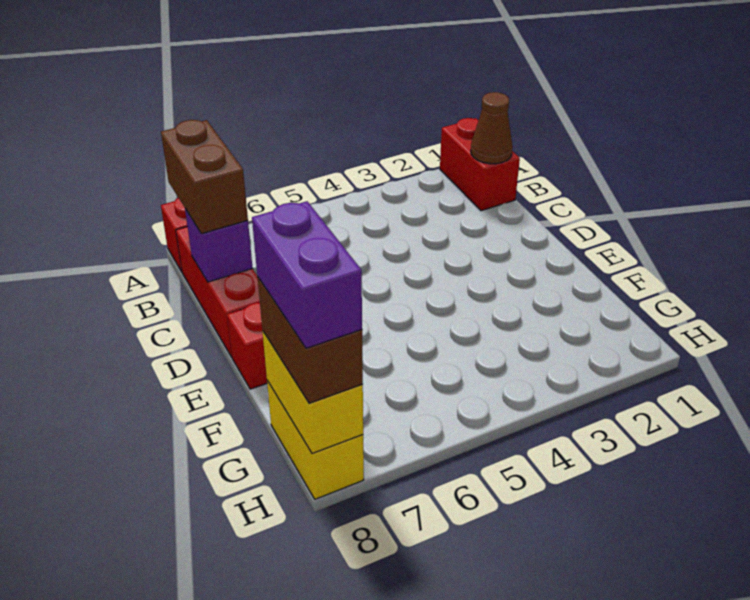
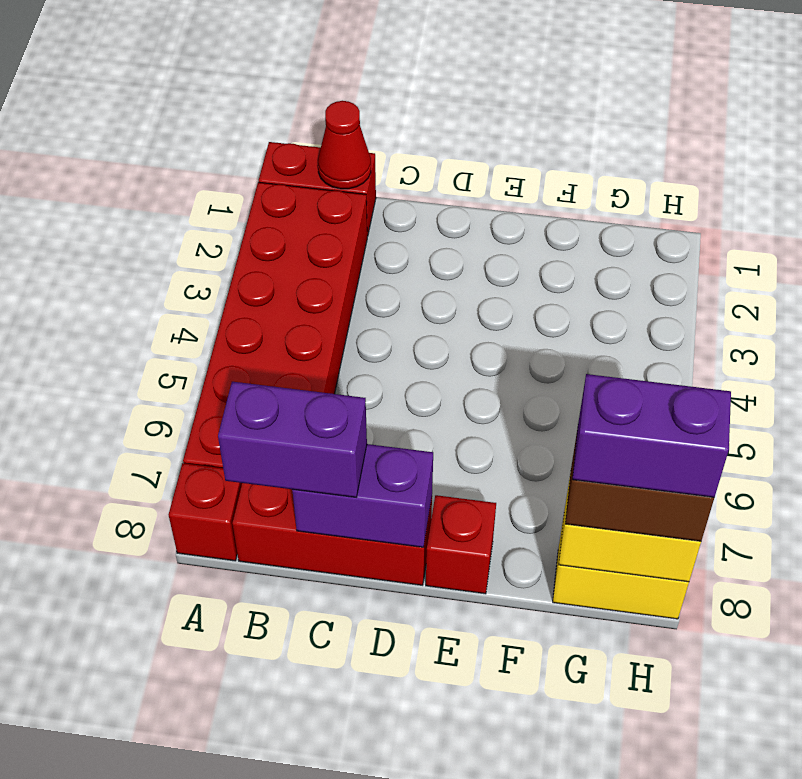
none -> red brick A2:B7 level 1
brown cone B1 level 2 -> red cone B1 level 2
brown brick B8:C8 level 3 -> purple brick B8:C8 level 3
purple brick C8 level 2 -> purple brick C8:D8 level 2

